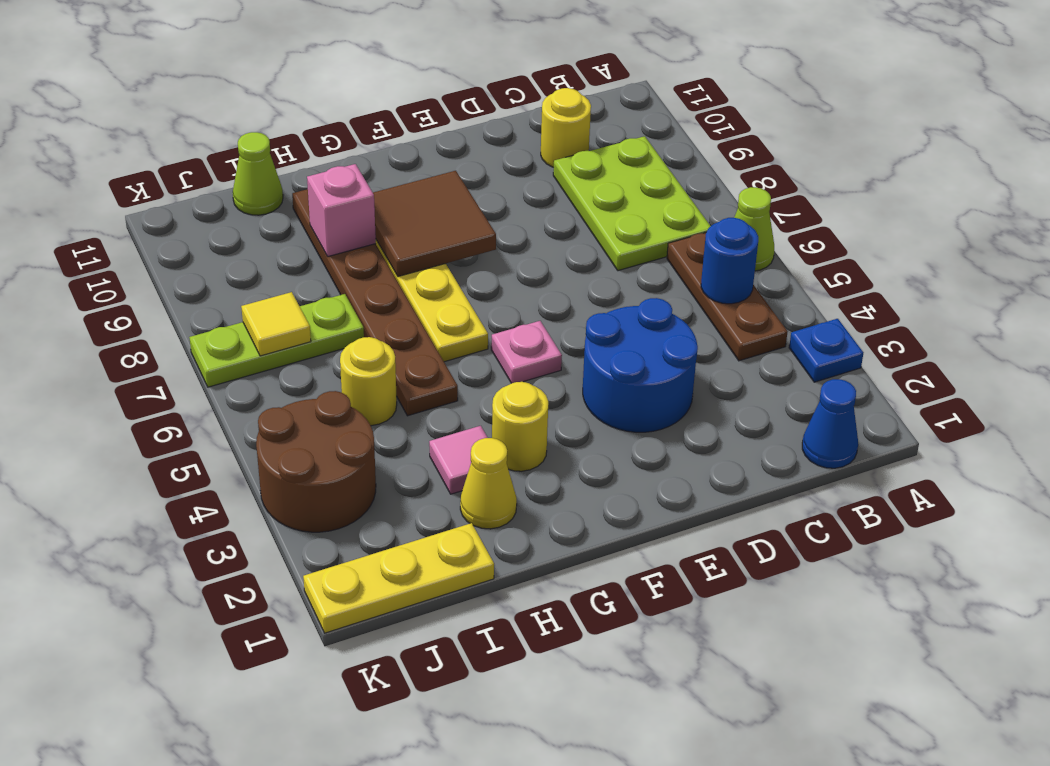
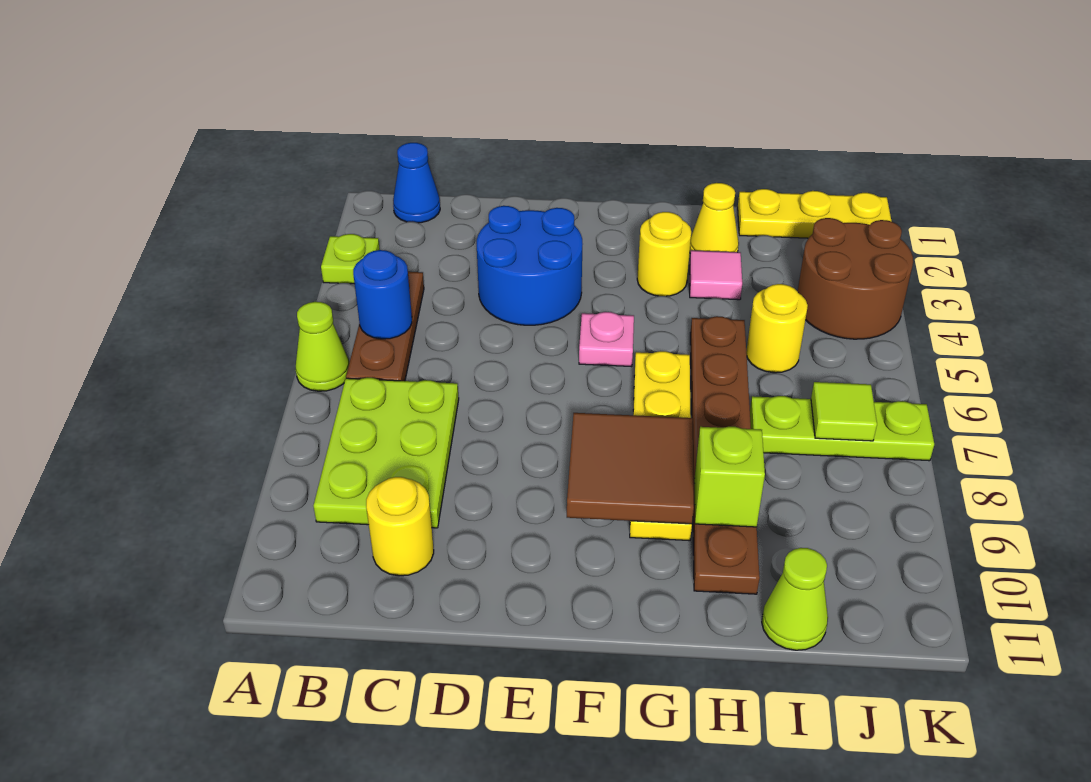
blue plate A3 level 1 -> lime plate A3 level 1
pink brick H9 level 2 -> lime brick H9 level 2
yellow tile J7 level 2 -> lime tile J7 level 2

